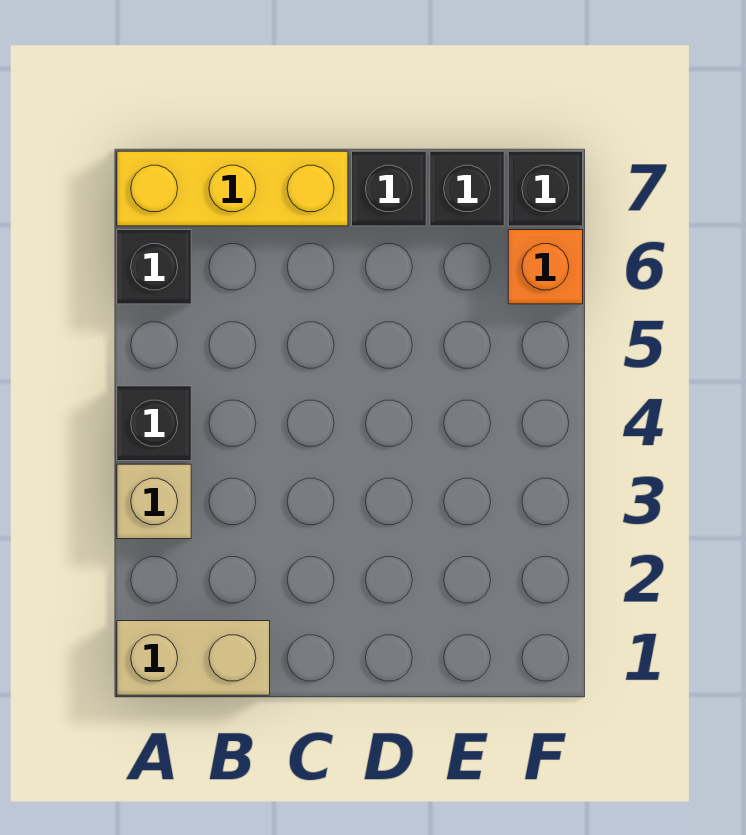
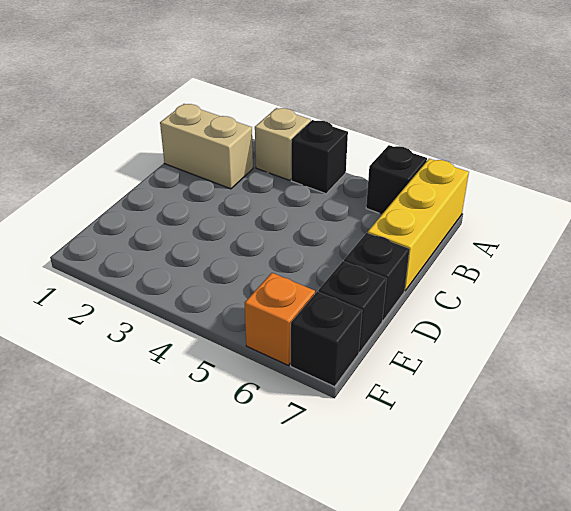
tan brick A1:B1 level 1 -> tan brick B1:B2 level 1

